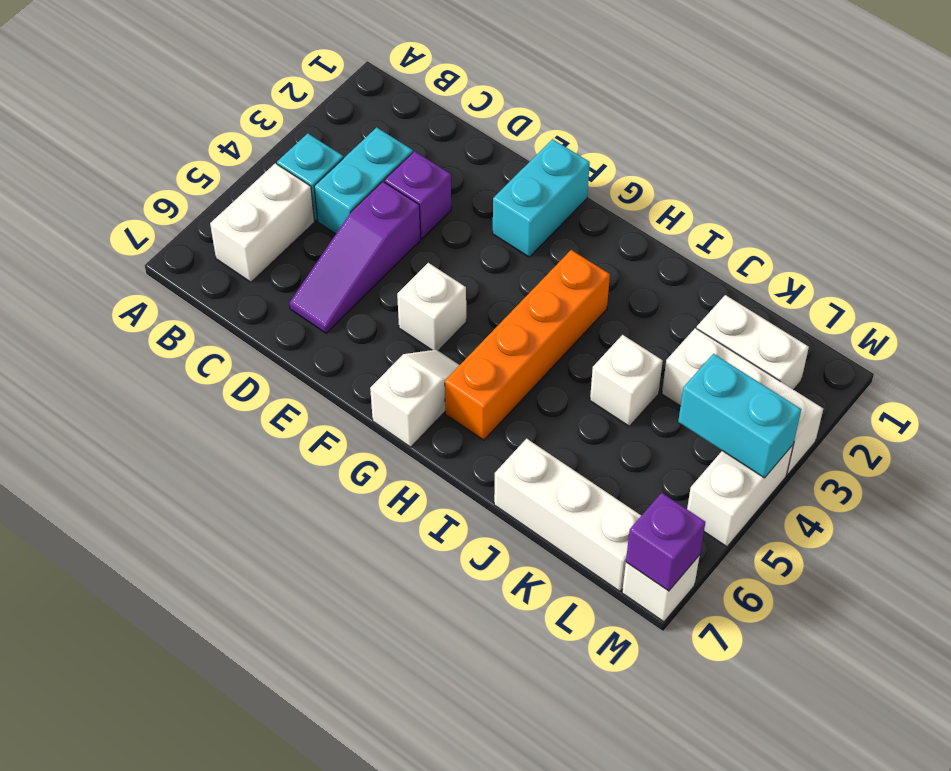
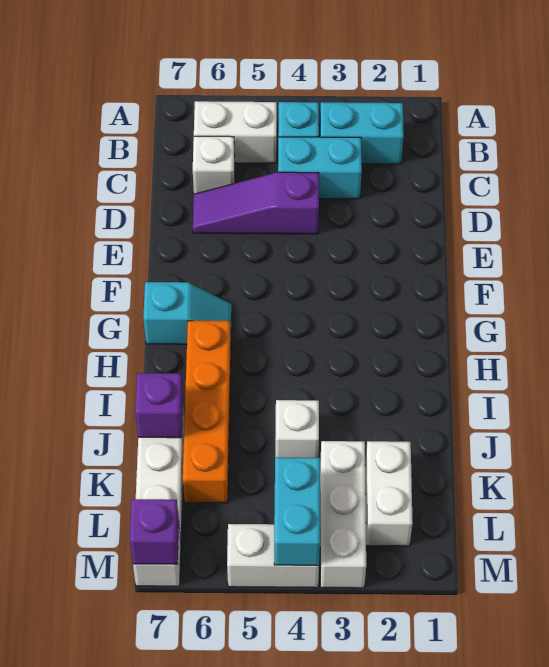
purple brick D3 level 1 -> purple brick J7 level 2
cyan brick F1:F2 level 1 -> cyan brick B2:B3 level 1
white brick F5 level 1 -> white brick C6 level 1
white slope G6:G7 level 1 top 7 -> cyan slope G6:G7 level 1 top 7
orange brick H3:H6 level 1 -> orange brick H6:K6 level 1

